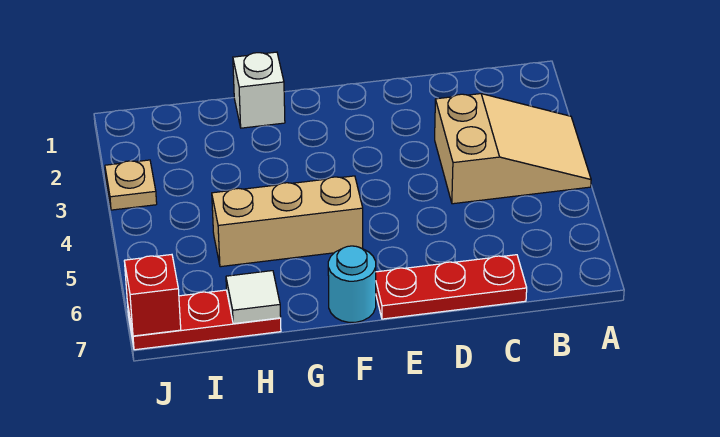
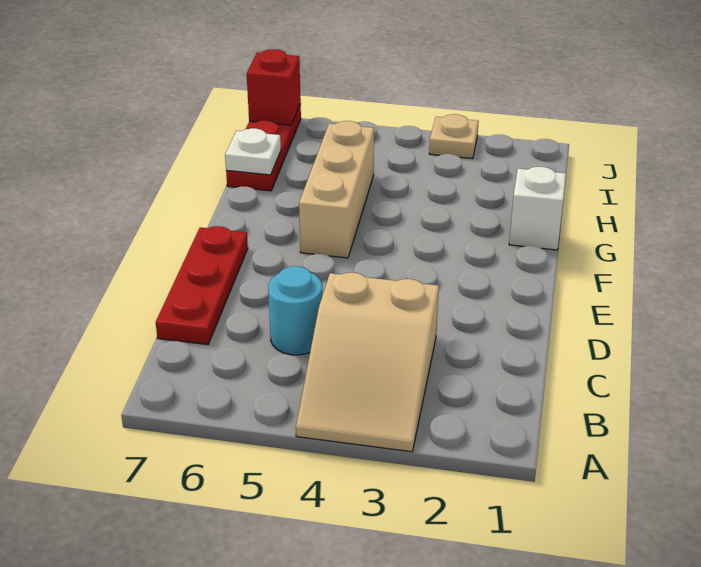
cyan round brick F7 level 1 -> cyan round brick C5 level 1
white tile H7 level 2 -> white plate H7 level 2

